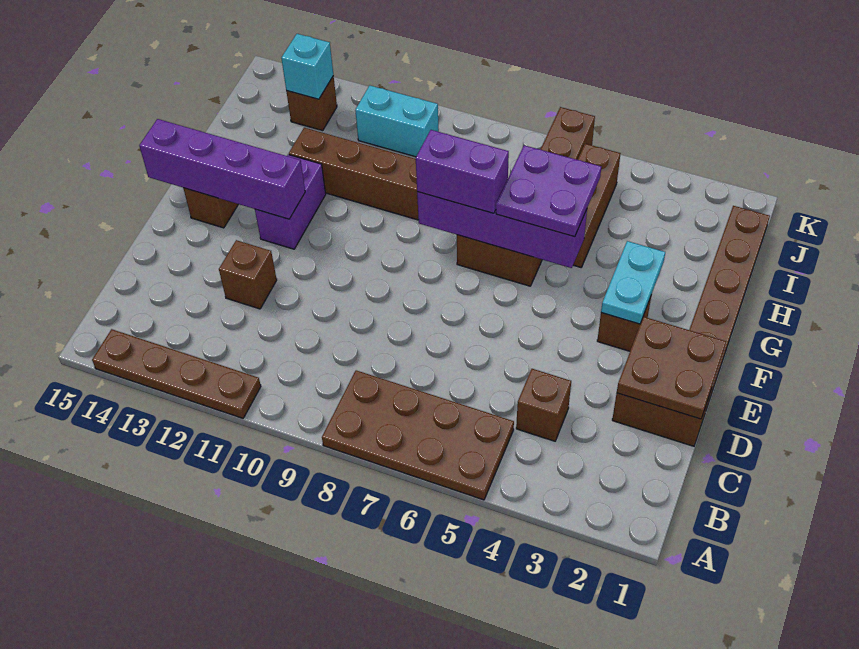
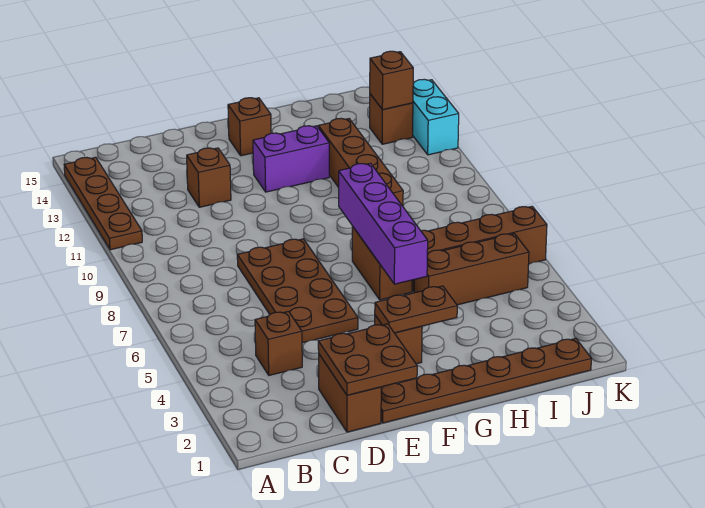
brown plate A5:B8 level 1 -> brown plate D5:E8 level 1
cyan plate F3:G3 level 2 -> brown plate F3:G3 level 2
purple brick F12:F15 level 2 -> none
purple plate G5:H6 level 3 -> none
purple brick G7:G8 level 3 -> none
cyan brick J10:J11 level 1 -> cyan brick K12:K13 level 1
cyan brick J13 level 2 -> brown brick J13 level 2

